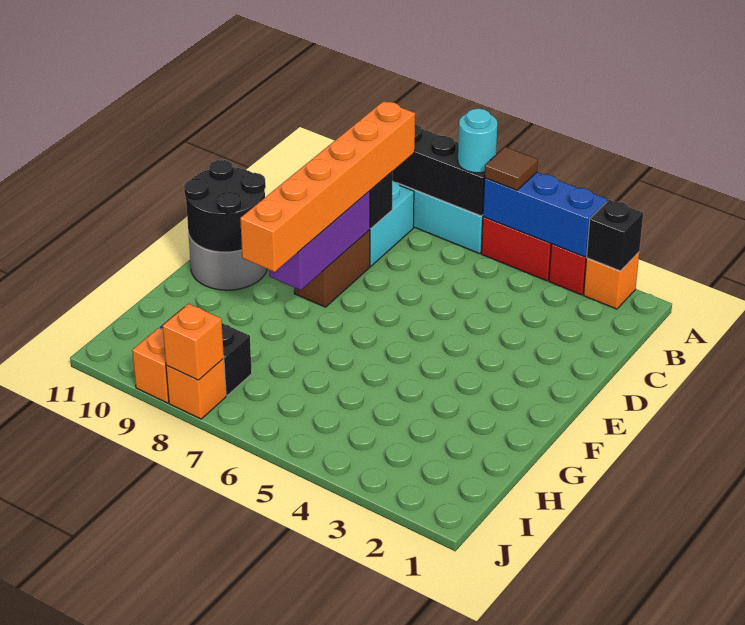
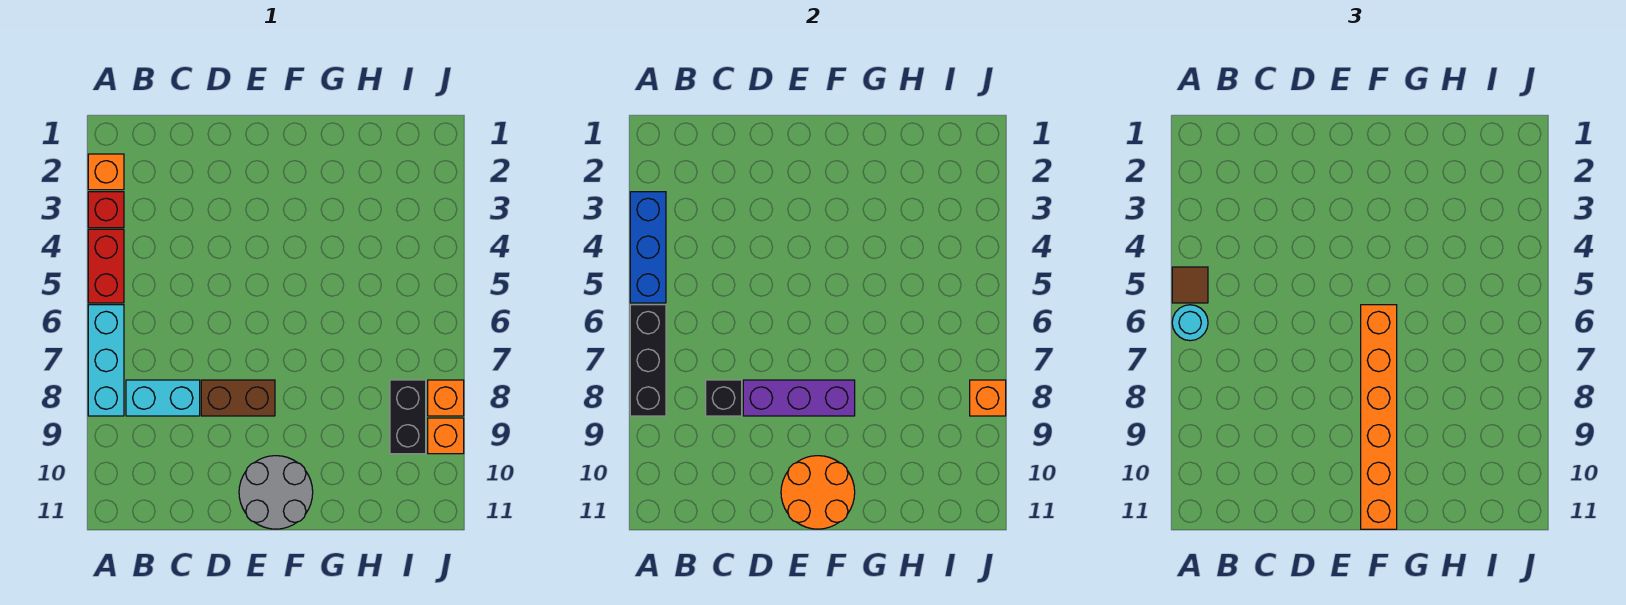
black brick A2 level 2 -> none
orange brick B8:G8 level 3 -> orange brick F6:F11 level 3
black round brick E10:F11 level 2 -> orange round brick E10:F11 level 2

